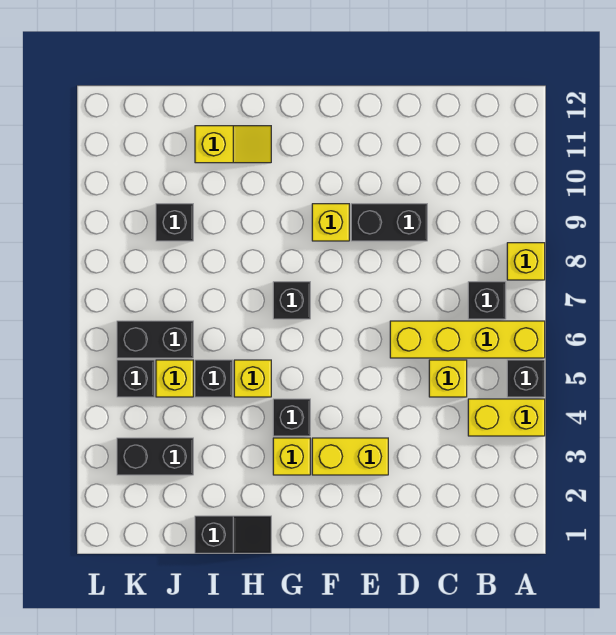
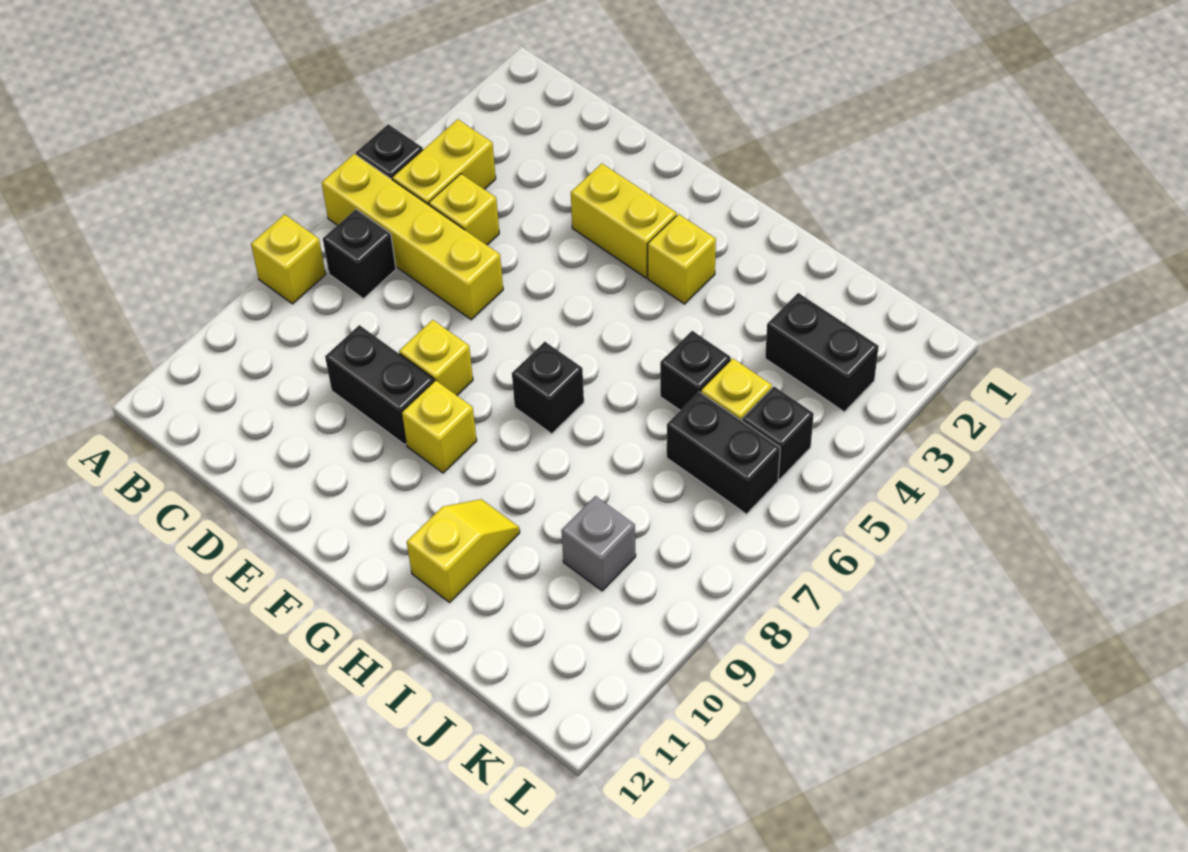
yellow brick A4:B4 level 1 -> yellow brick B4:B5 level 1
black brick G4 level 1 -> none
black slope H1:I1 level 1 top I -> none
yellow brick H5 level 1 -> yellow brick E8 level 1
yellow slope H11:I11 level 1 top I -> yellow slope H10:H11 level 1 top 11
black brick J9 level 1 -> grey brick J9 level 1

